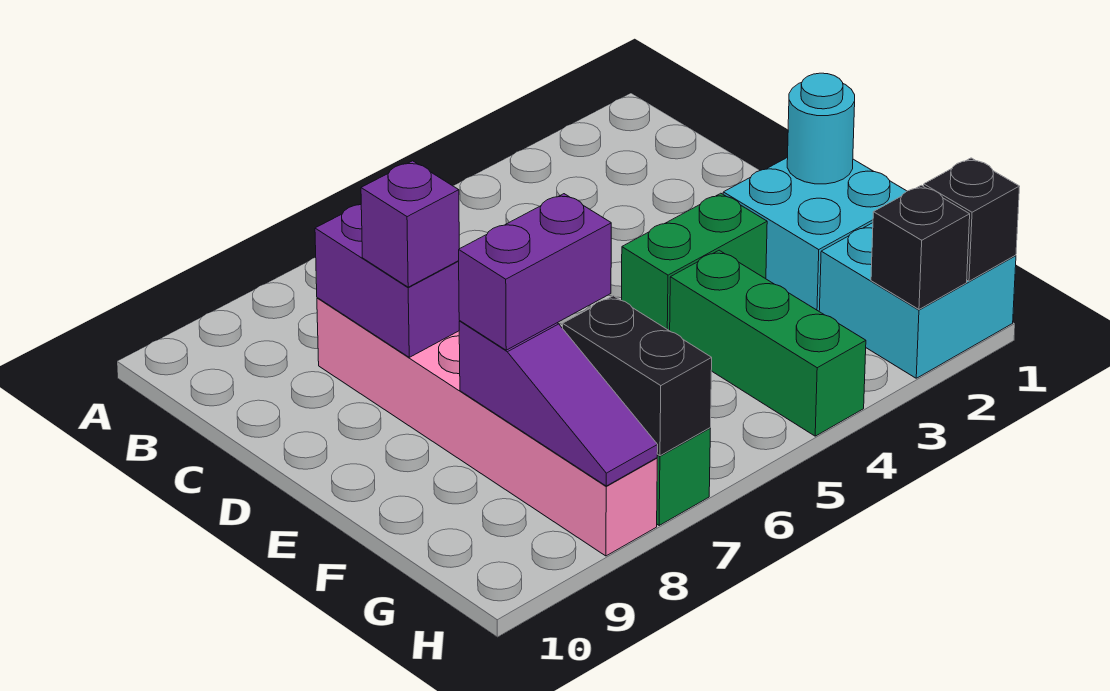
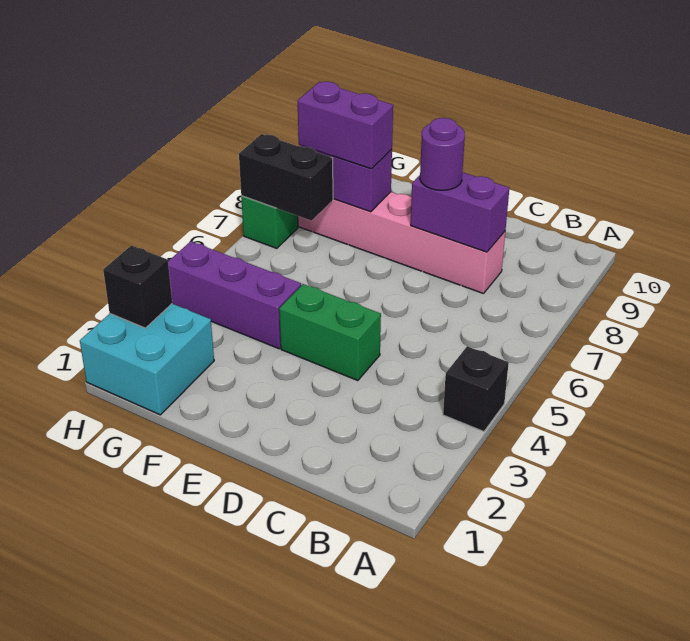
purple brick D8 level 3 -> purple round brick D8 level 3
cyan brick E1:F2 level 1 -> none
cyan round brick E1 level 2 -> none
green brick E3:E4 level 1 -> green brick D4:E4 level 1
green brick F4:H4 level 1 -> purple brick F4:H4 level 1
purple brick F7:F8 level 3 -> purple brick F8:G8 level 3
black brick H1 level 2 -> black brick A4 level 1

